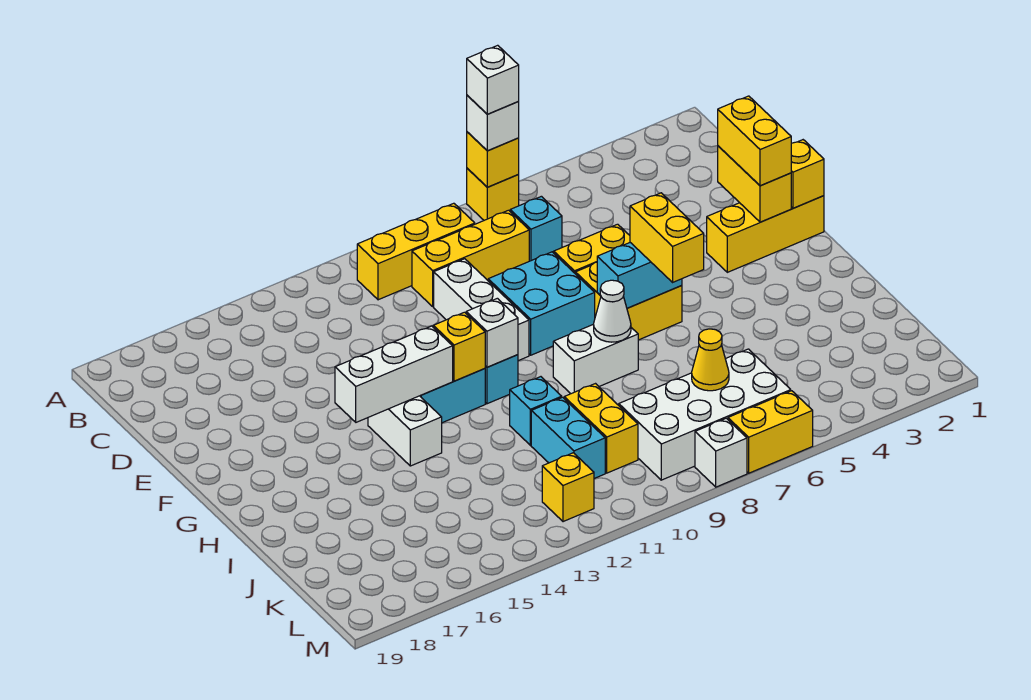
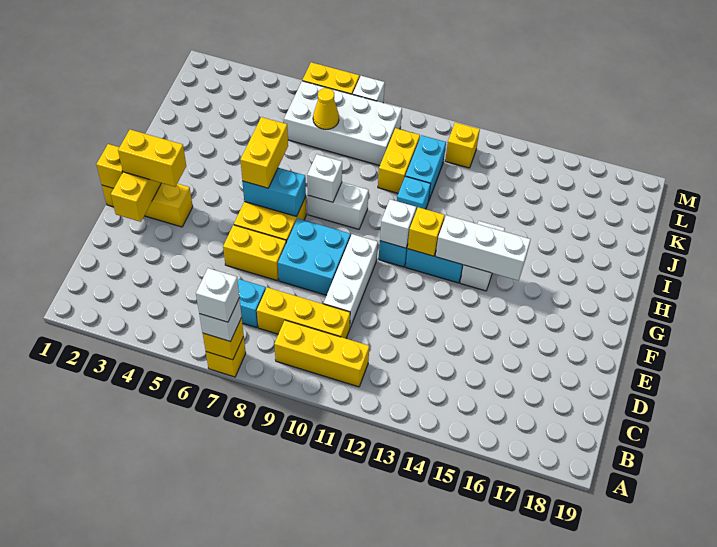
yellow brick E2:F2 level 3 -> yellow brick F2:F3 level 3
white cone H8 level 2 -> white brick H8 level 2

